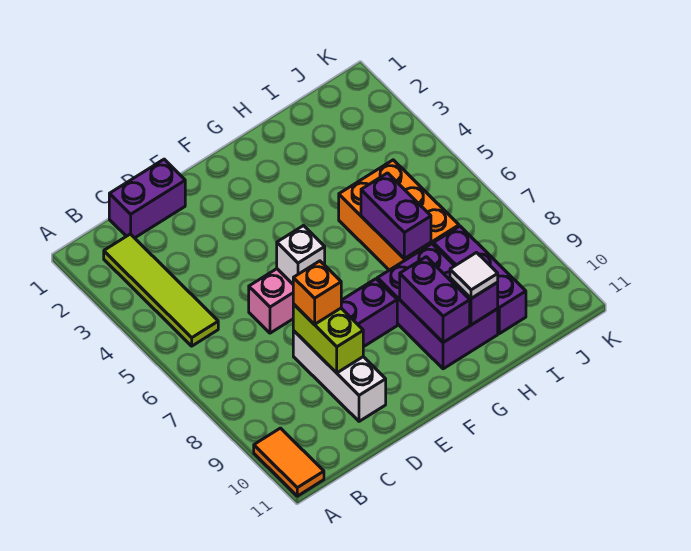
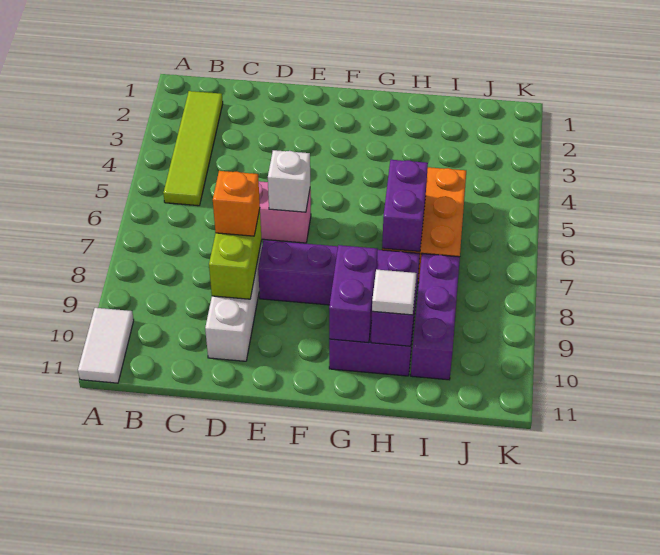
orange tile A10:A11 level 1 -> white tile A10:A11 level 1
purple brick C1:D1 level 1 -> none

